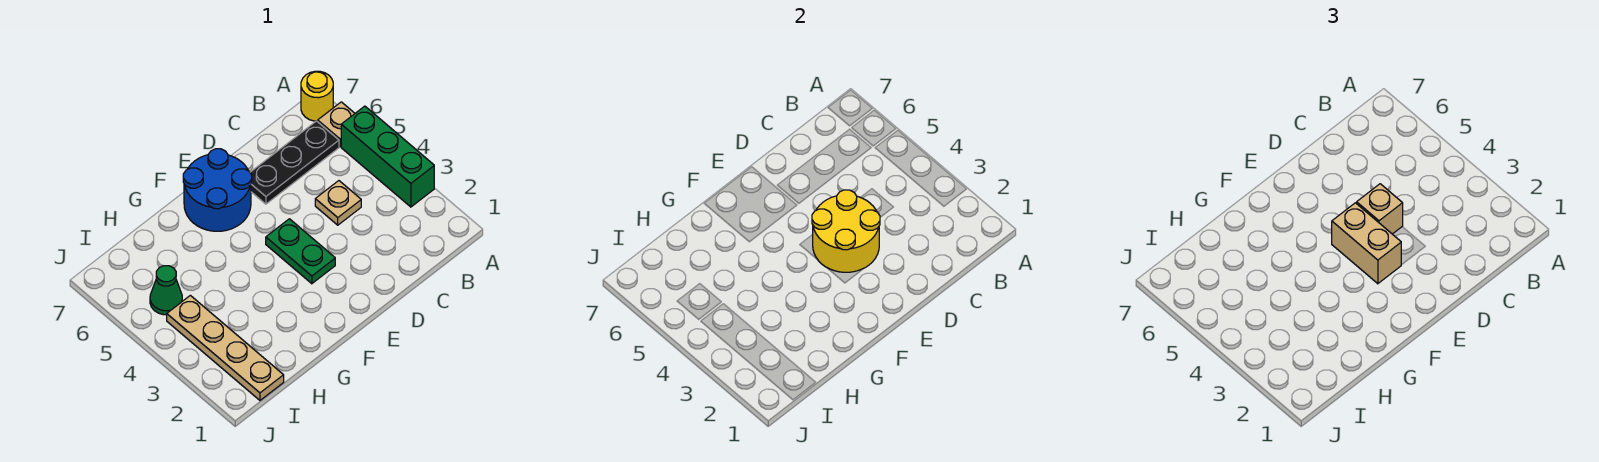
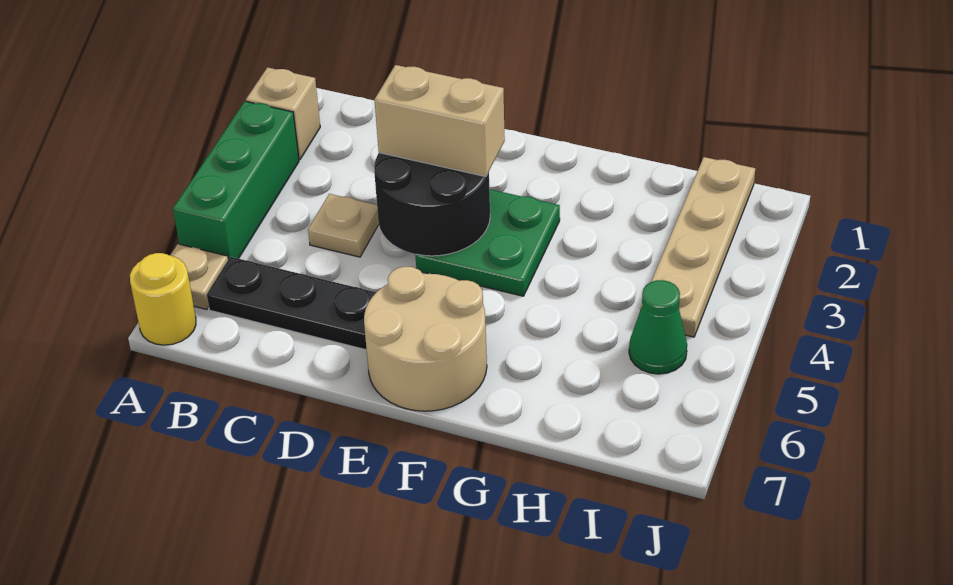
yellow round brick D3:E4 level 2 -> black round brick D3:E4 level 2
tan brick D4 level 3 -> tan brick A2 level 1
green plate E3:E4 level 1 -> green plate E3:F4 level 1
tan brick E3:E4 level 3 -> tan brick D3:E3 level 3
blue round brick E6:F7 level 1 -> tan round brick E6:F7 level 1

